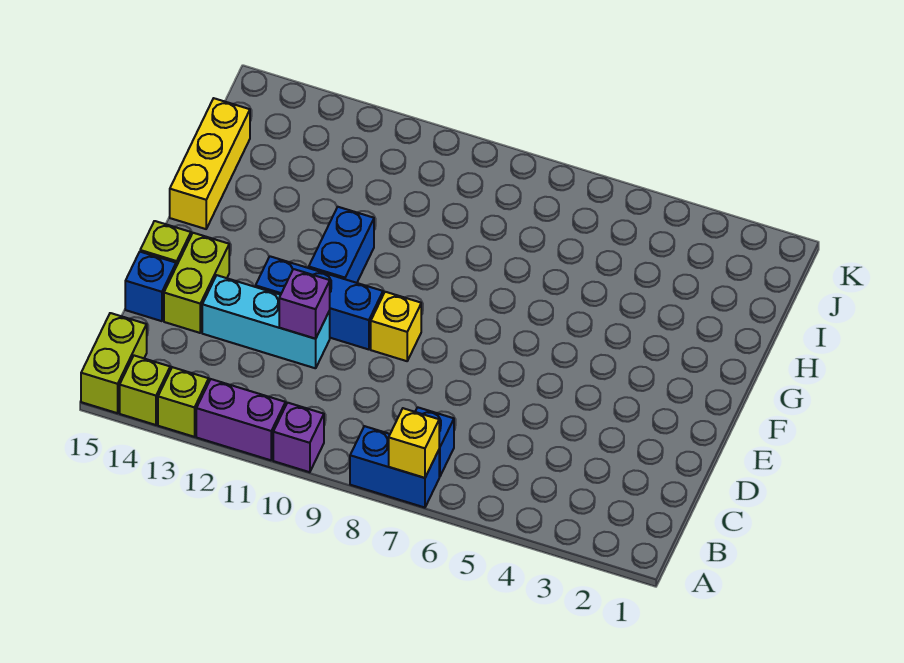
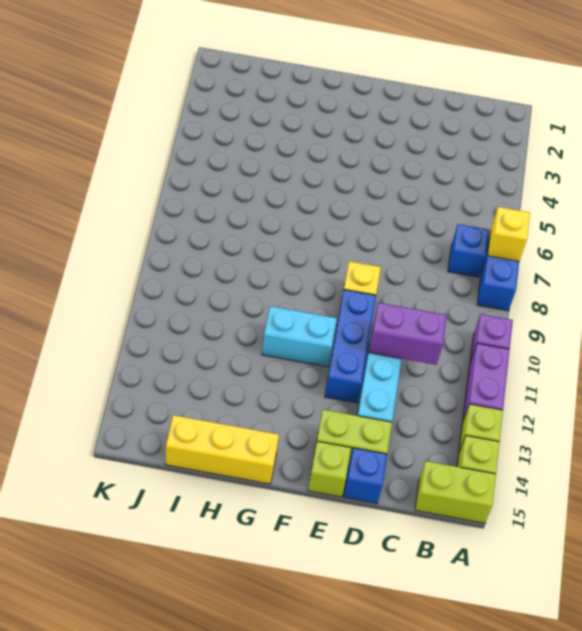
purple brick D11 level 2 -> purple brick C11:D11 level 2
blue brick F11:G11 level 1 -> cyan brick F11:G11 level 1

